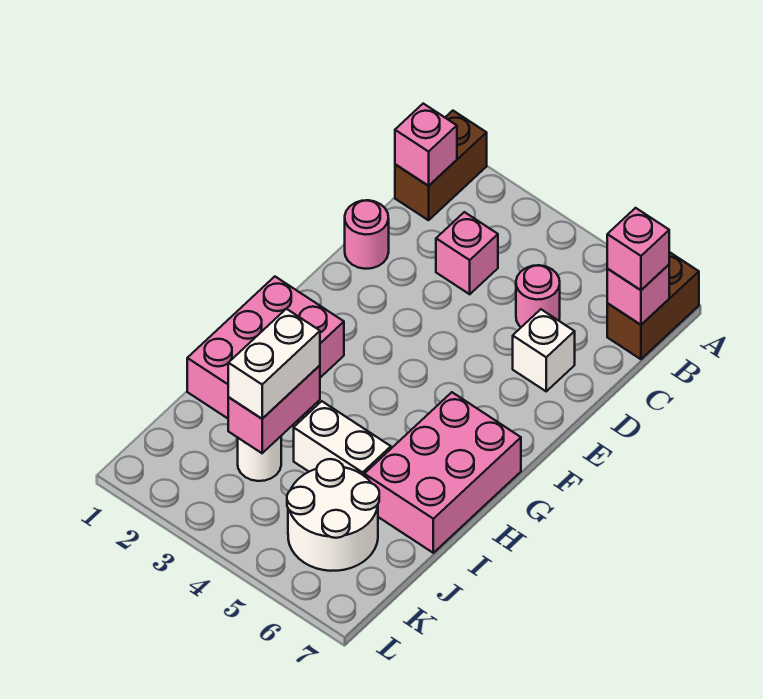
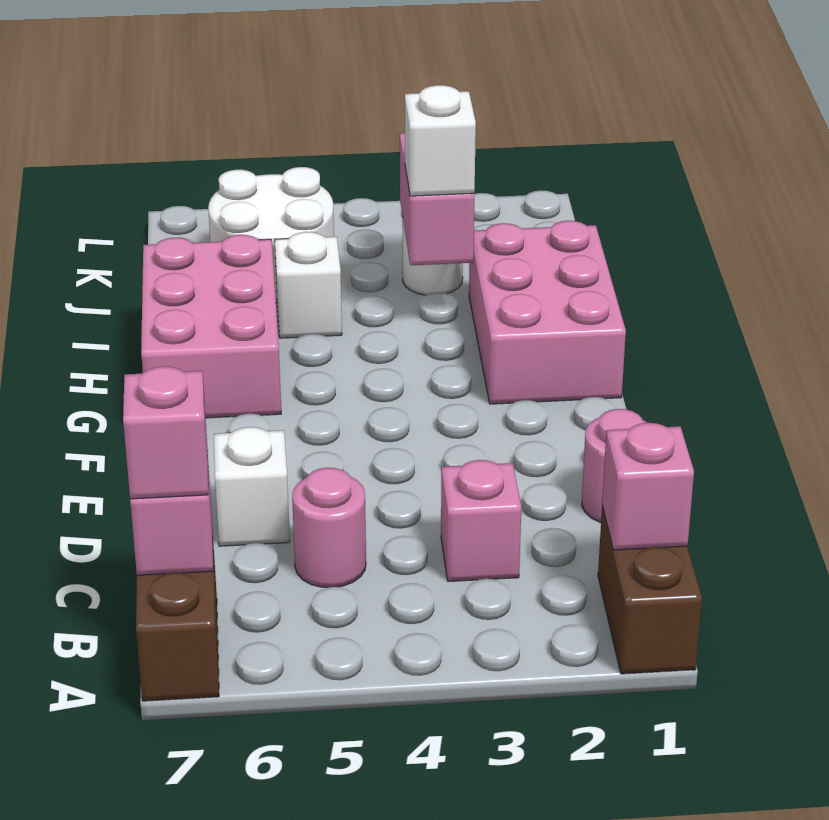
white brick I3:J3 level 3 -> white brick I3 level 3
white brick I4:I5 level 1 -> white brick I5 level 1

